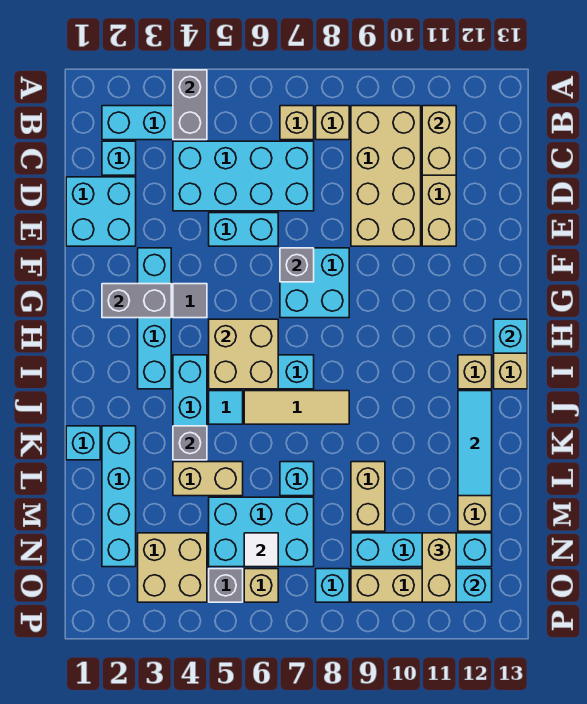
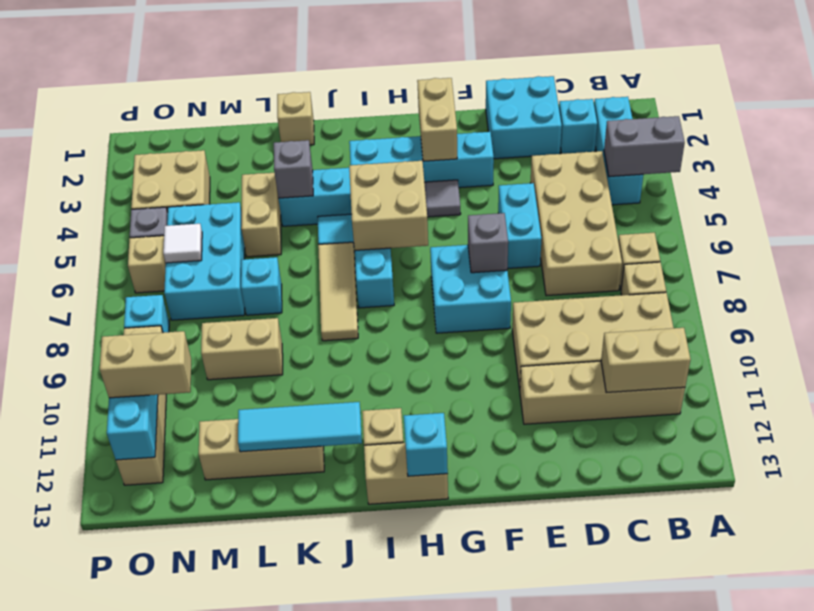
cyan brick C4:D7 level 1 -> tan brick C4:D7 level 1
grey brick G2:G3 level 2 -> tan brick G2:G3 level 2
cyan brick K1 level 1 -> tan brick K1 level 1
cyan brick K2:N2 level 1 -> none
cyan brick N9:N12 level 1 -> none

